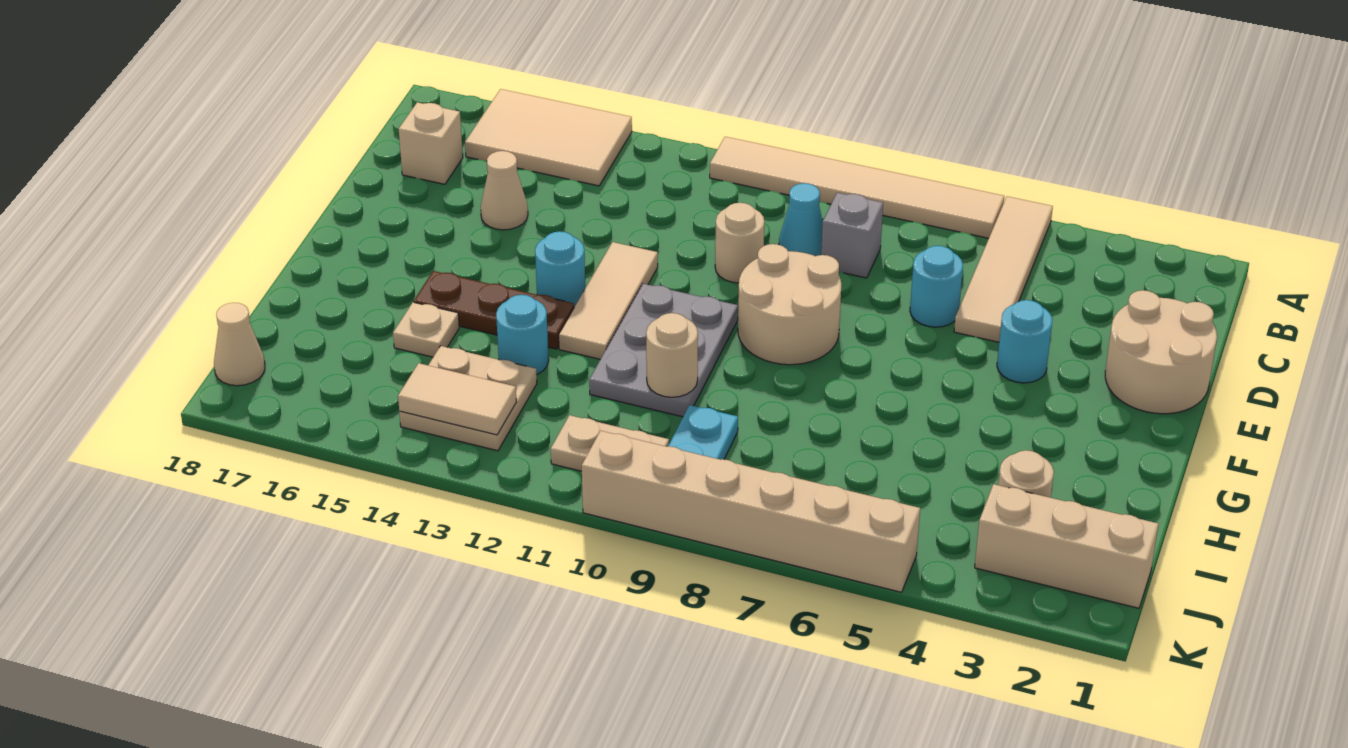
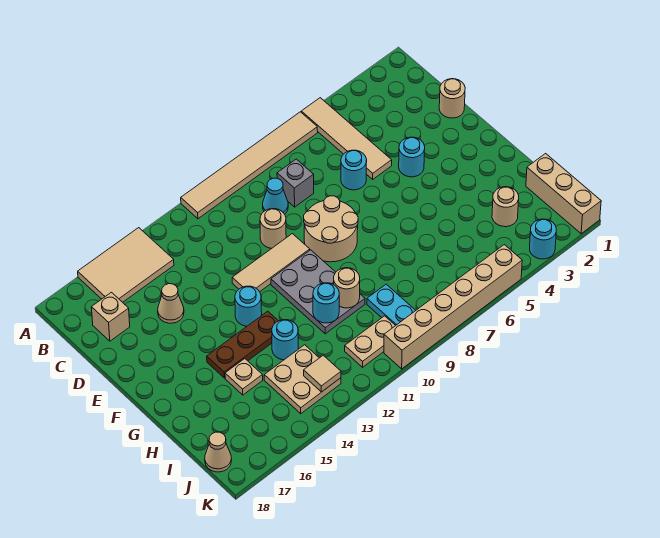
tan round brick D1:E2 level 1 -> tan round brick D1 level 1
tan tile E12:G12 level 1 -> tan tile E10:E12 level 1
none -> cyan round brick H11 level 2
tan brick J1:J3 level 1 -> tan brick I1:K1 level 1
tan tile J13:J14 level 2 -> tan tile J13 level 2
none -> cyan round brick K3 level 1

